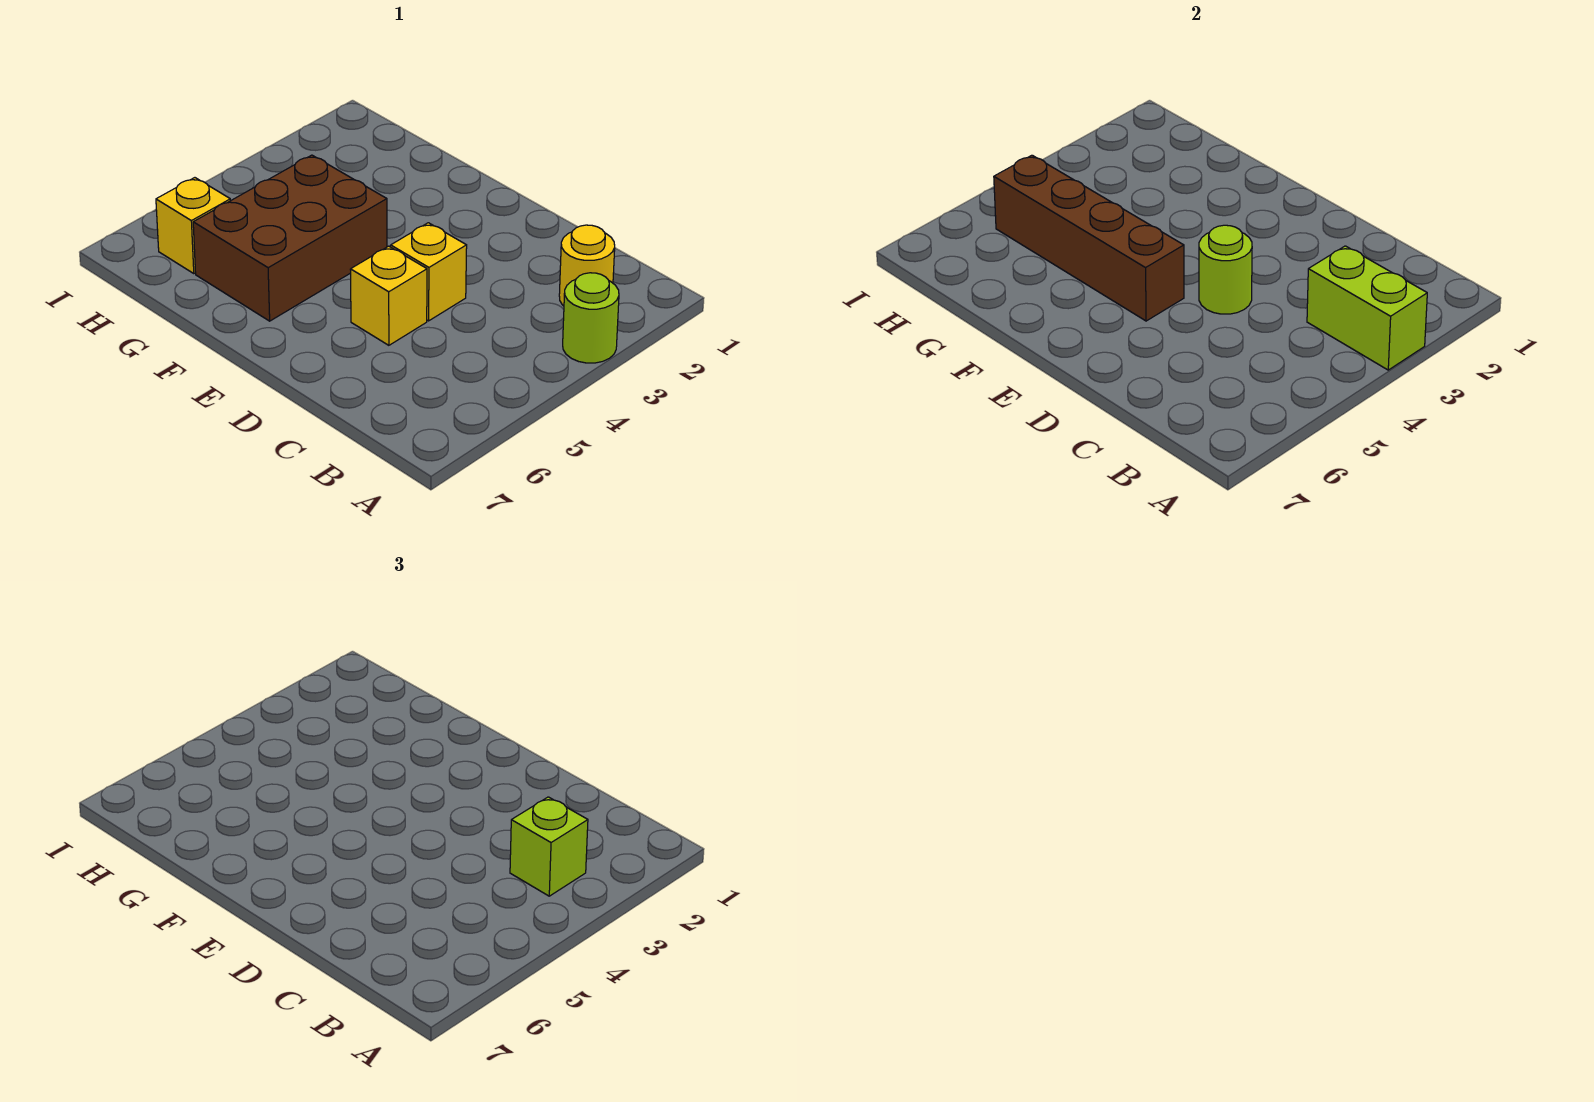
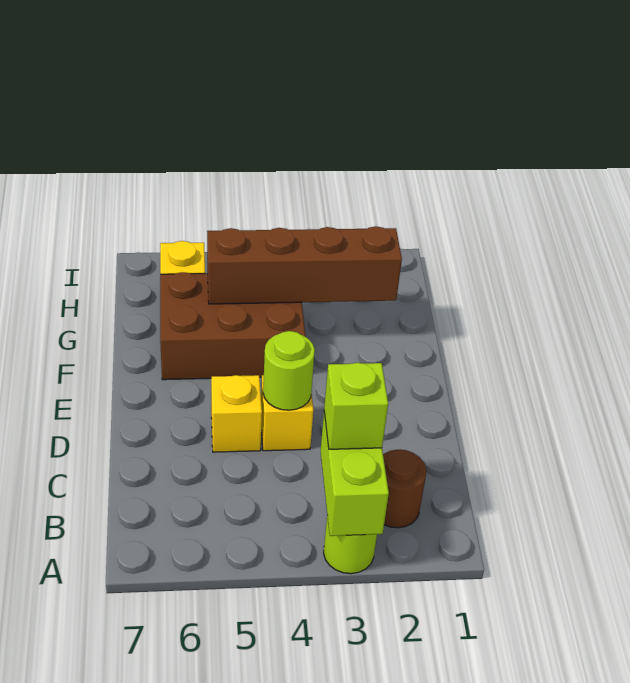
yellow round brick B2 level 1 -> brown round brick B2 level 1
brown brick E5:H5 level 2 -> brown brick G2:G5 level 2

